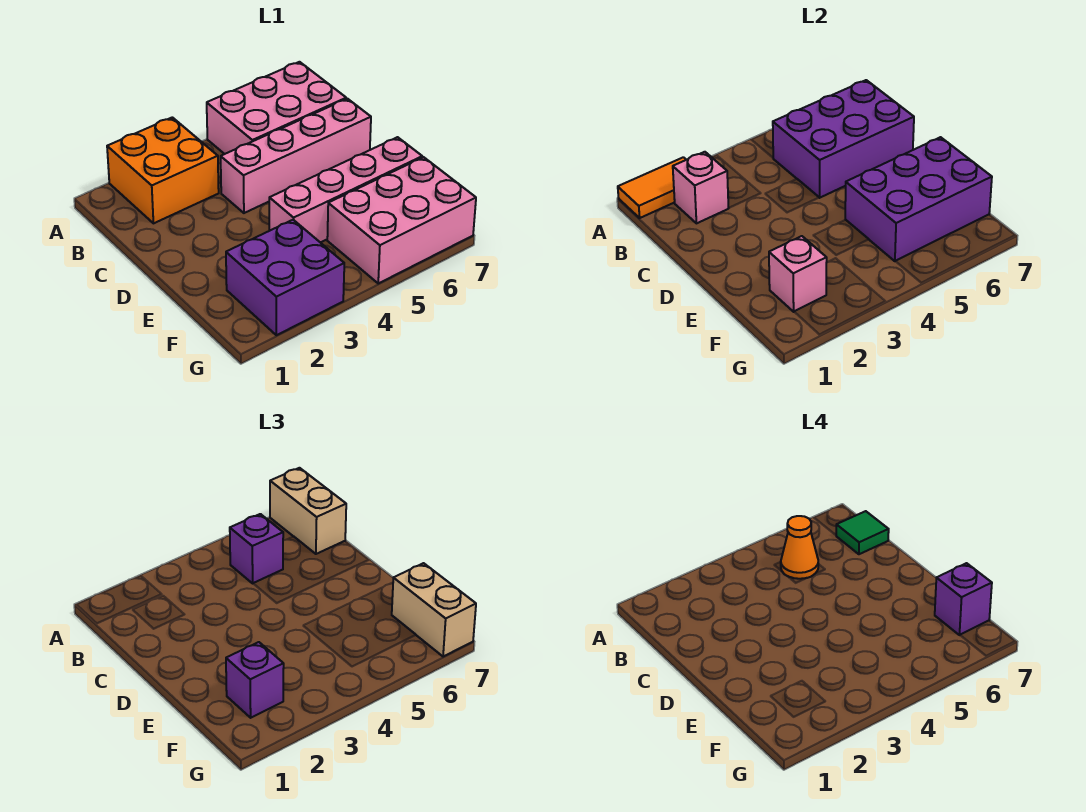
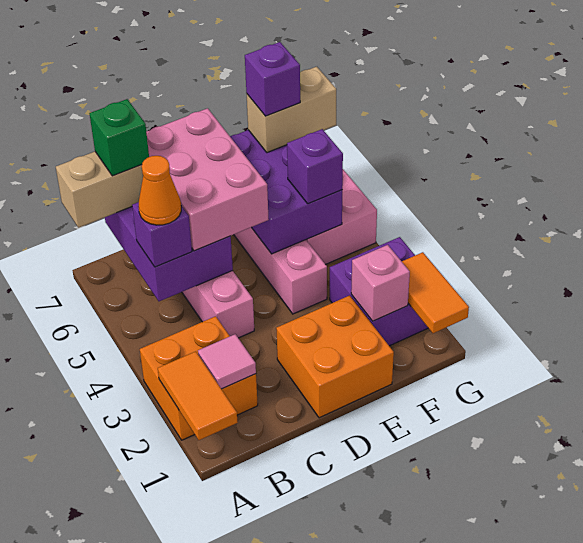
pink brick A5:B7 level 1 -> pink brick C5:D7 level 3
pink brick B2 level 2 -> pink tile B2 level 2
green tile B7 level 4 -> green brick B7 level 4
none -> orange brick D1:E2 level 1
purple brick F2 level 3 -> purple brick F5 level 3
none -> orange tile G1:G2 level 2

